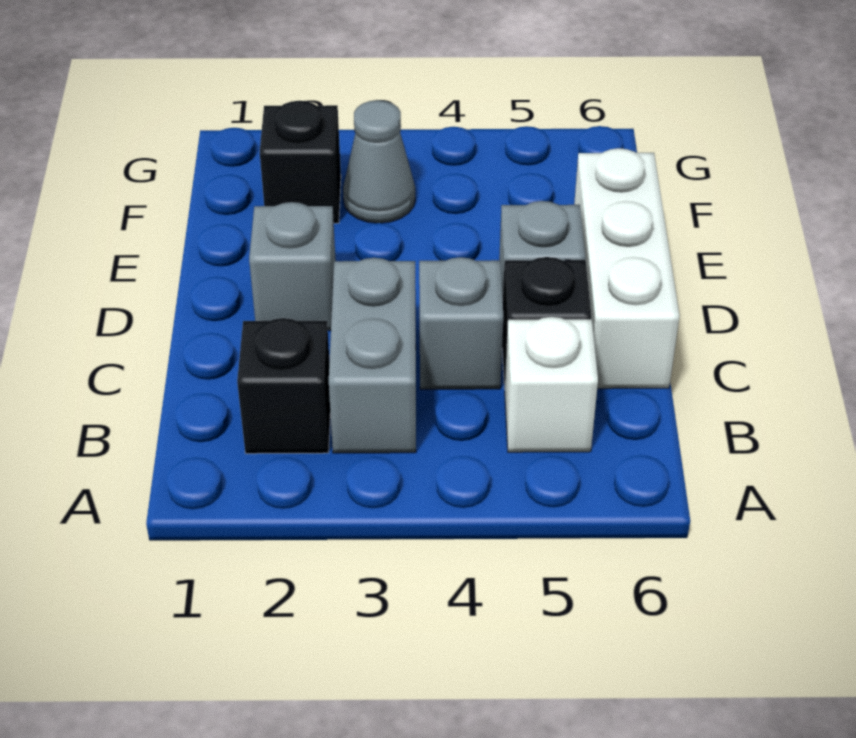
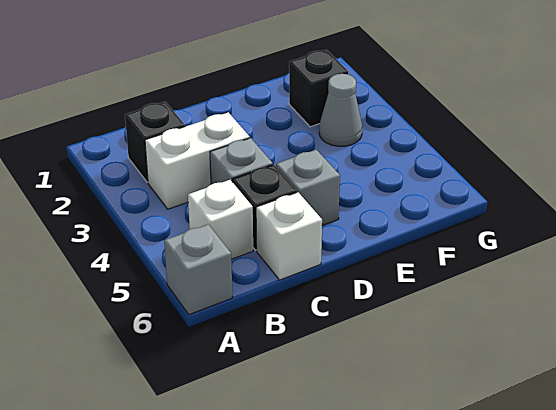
grey brick B3:C3 level 1 -> white brick B3:C3 level 1
white brick C6:E6 level 1 -> white brick C6 level 1
grey brick D2 level 1 -> grey brick A6 level 1

